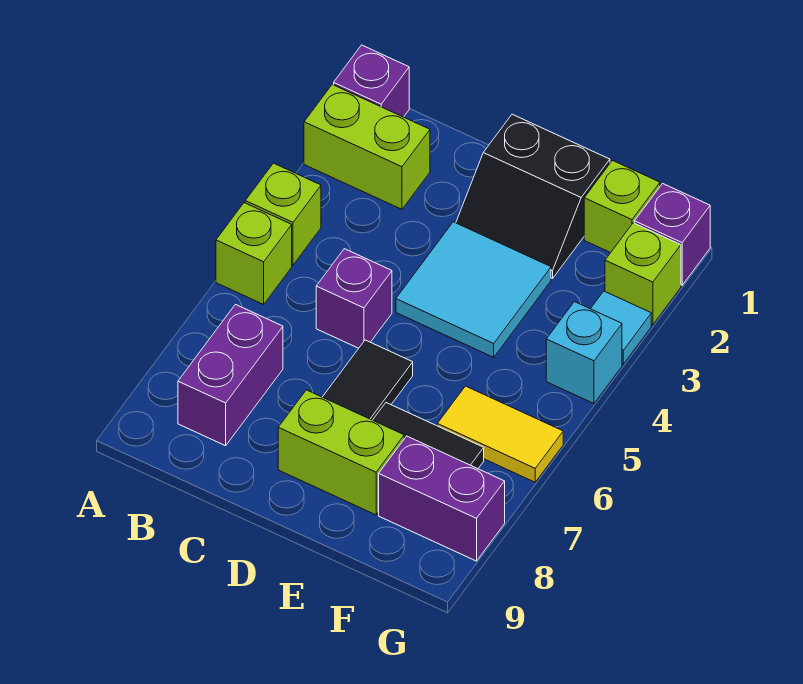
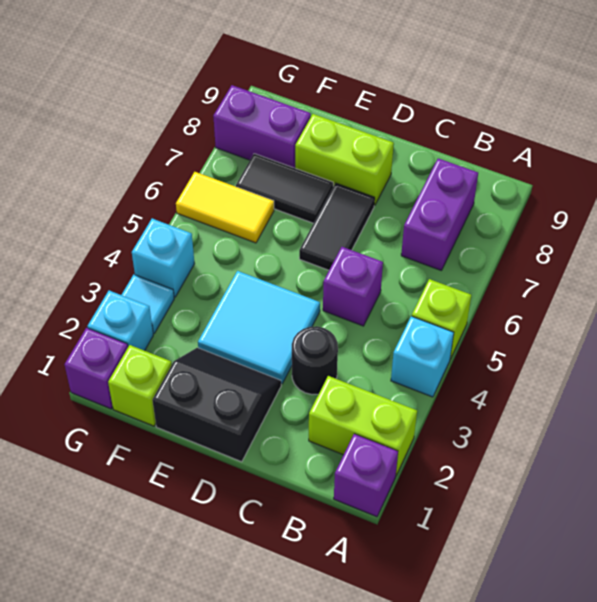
lime brick A4 level 1 -> cyan brick A4 level 1
none -> black round brick C3 level 1
lime brick G2 level 1 -> cyan brick G2 level 1

